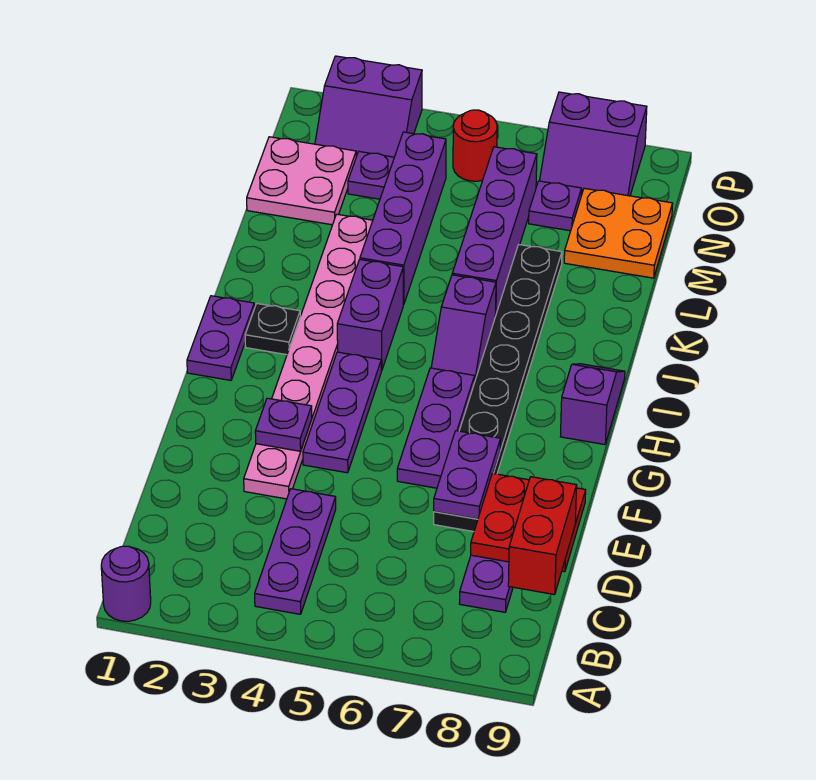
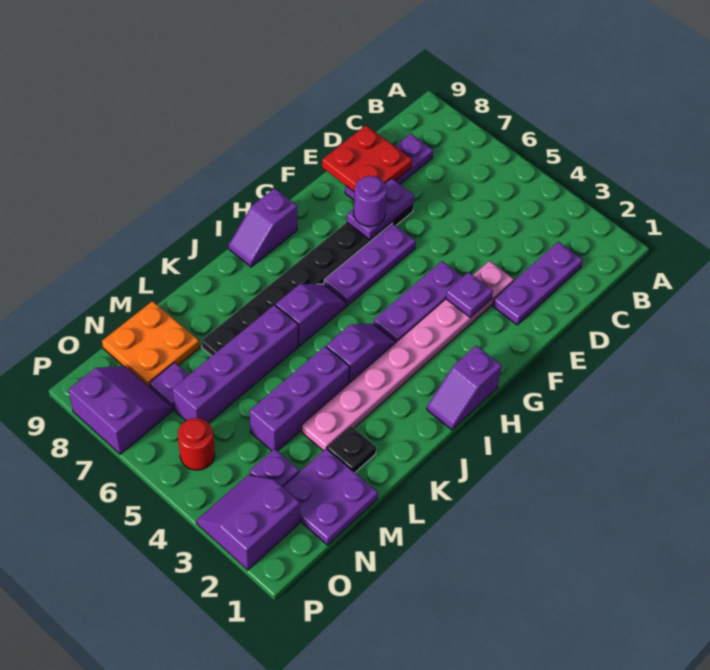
purple round brick A1 level 1 -> purple round brick F7 level 3
purple plate B4:D4 level 1 -> purple plate C2:E2 level 1
red brick C9:D9 level 3 -> none
purple plate H1:I1 level 1 -> purple slope H1:I1 level 1 top H
black plate I2 level 1 -> black plate L2 level 1
purple brick I4:J4 level 1 -> purple slope I4:J4 level 1 top J
purple brick K4:N4 level 1 -> purple brick K4:M4 level 1
pink plate M1:N2 level 1 -> purple plate M1:N2 level 1
purple slope O2:P3 level 1 top P -> purple slope O2:P3 level 1 top 2

